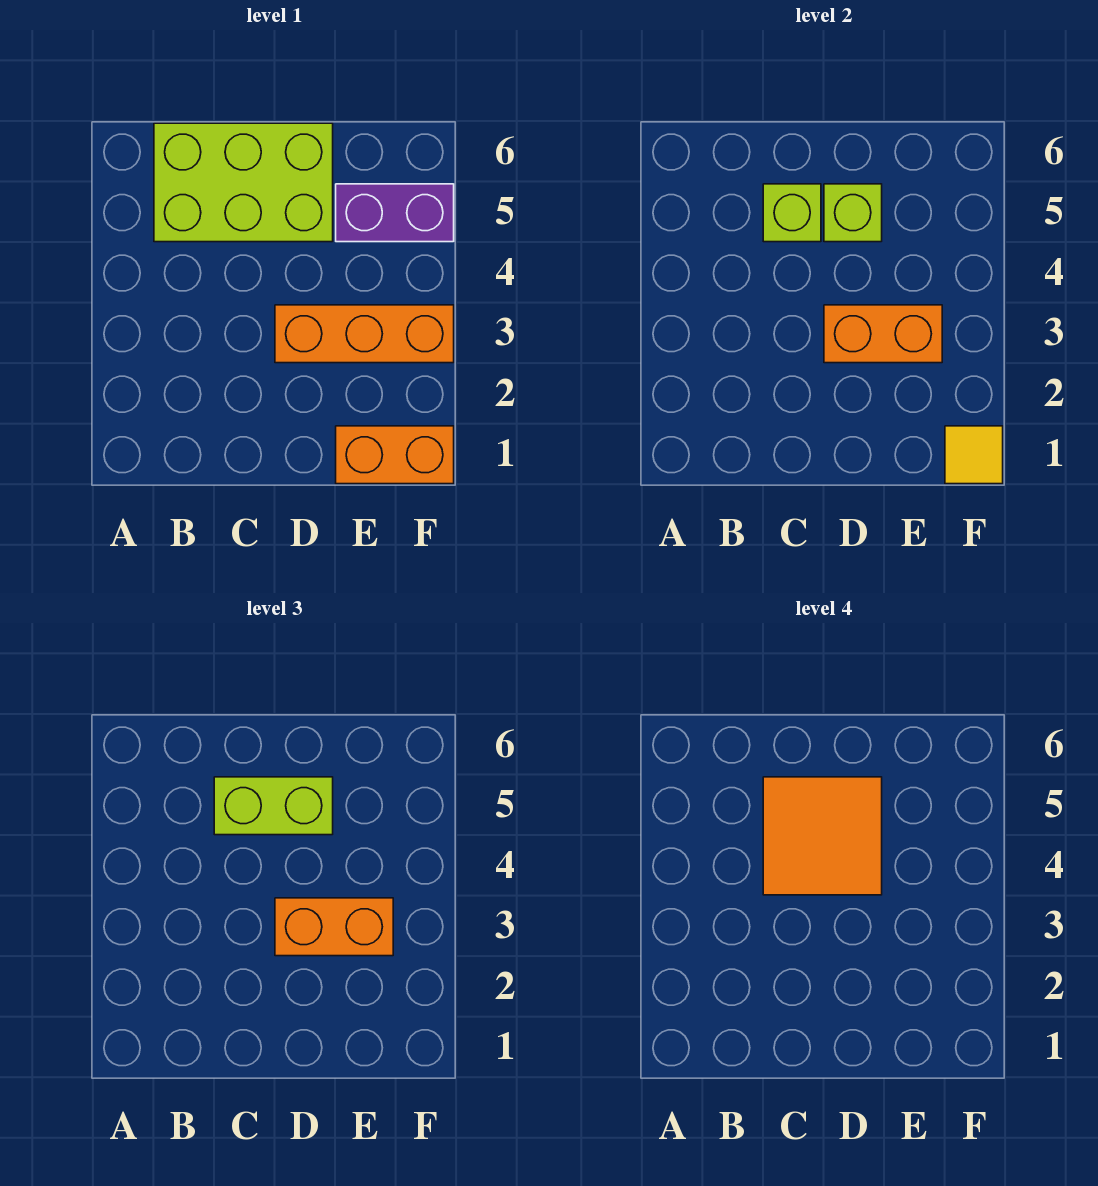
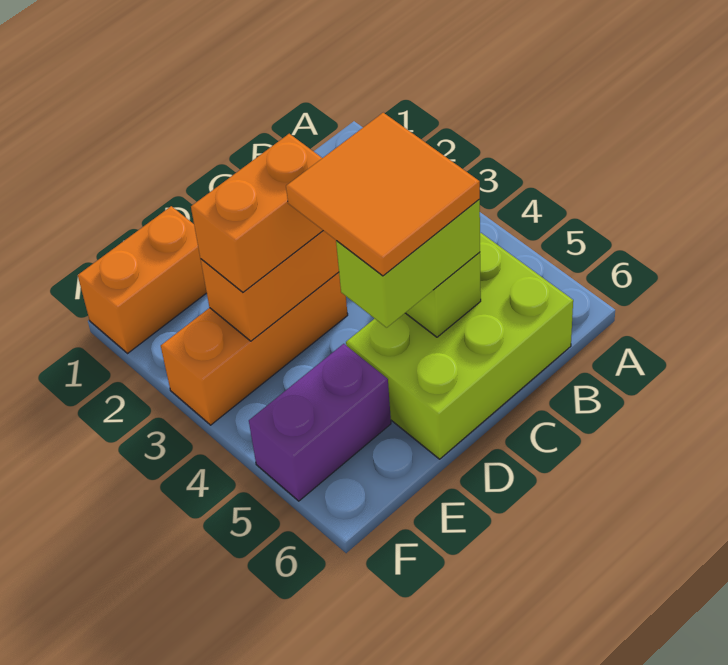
lime brick D5 level 2 -> none
yellow tile F1 level 2 -> none

